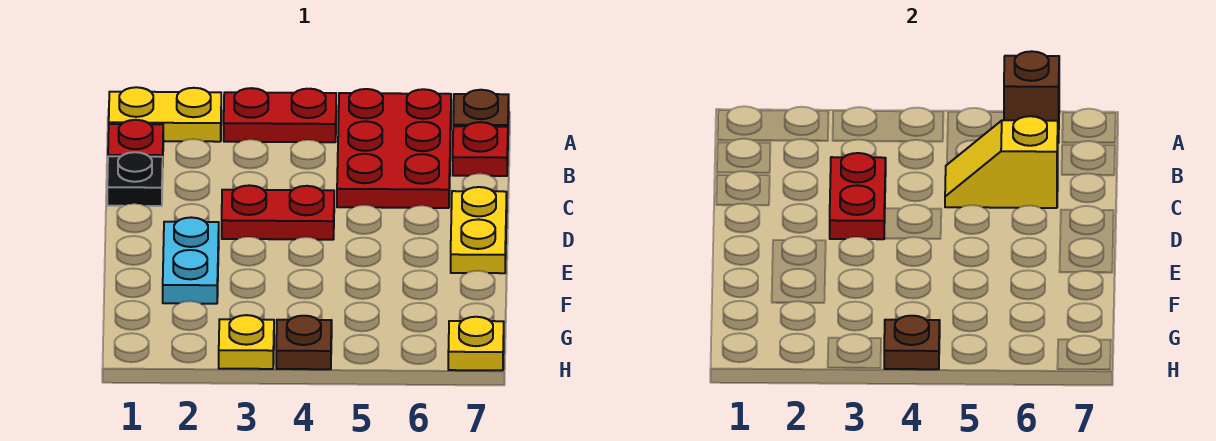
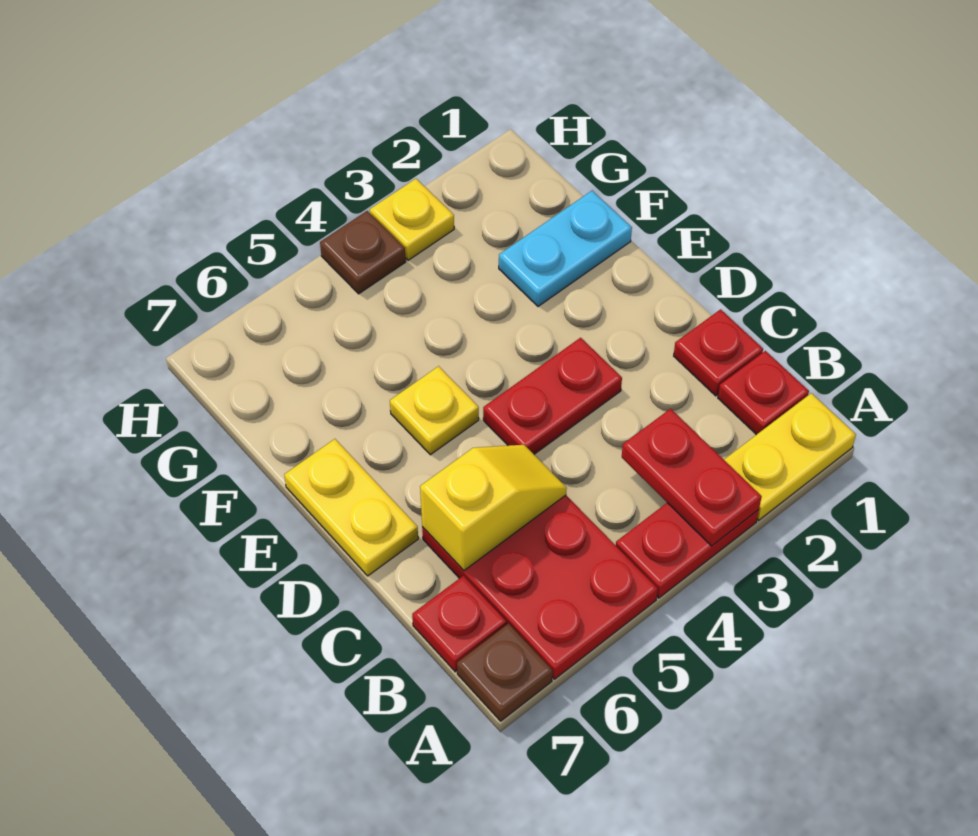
brown brick A6 level 2 -> none
black plate C1 level 1 -> red plate C1 level 1
red plate C3:D3 level 2 -> red plate A3:B3 level 2
cyan plate E2:F2 level 1 -> cyan plate F1:F2 level 1
brown plate H4 level 2 -> none
yellow plate H7 level 1 -> yellow plate E5 level 1

